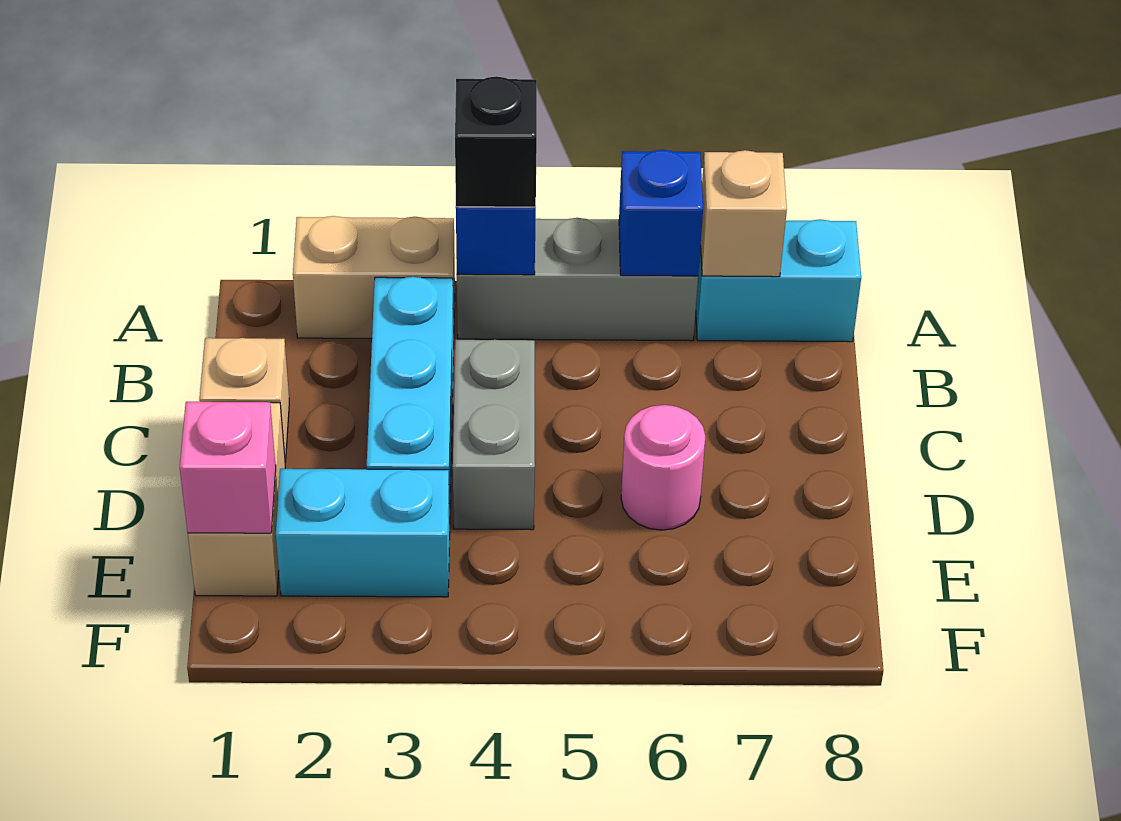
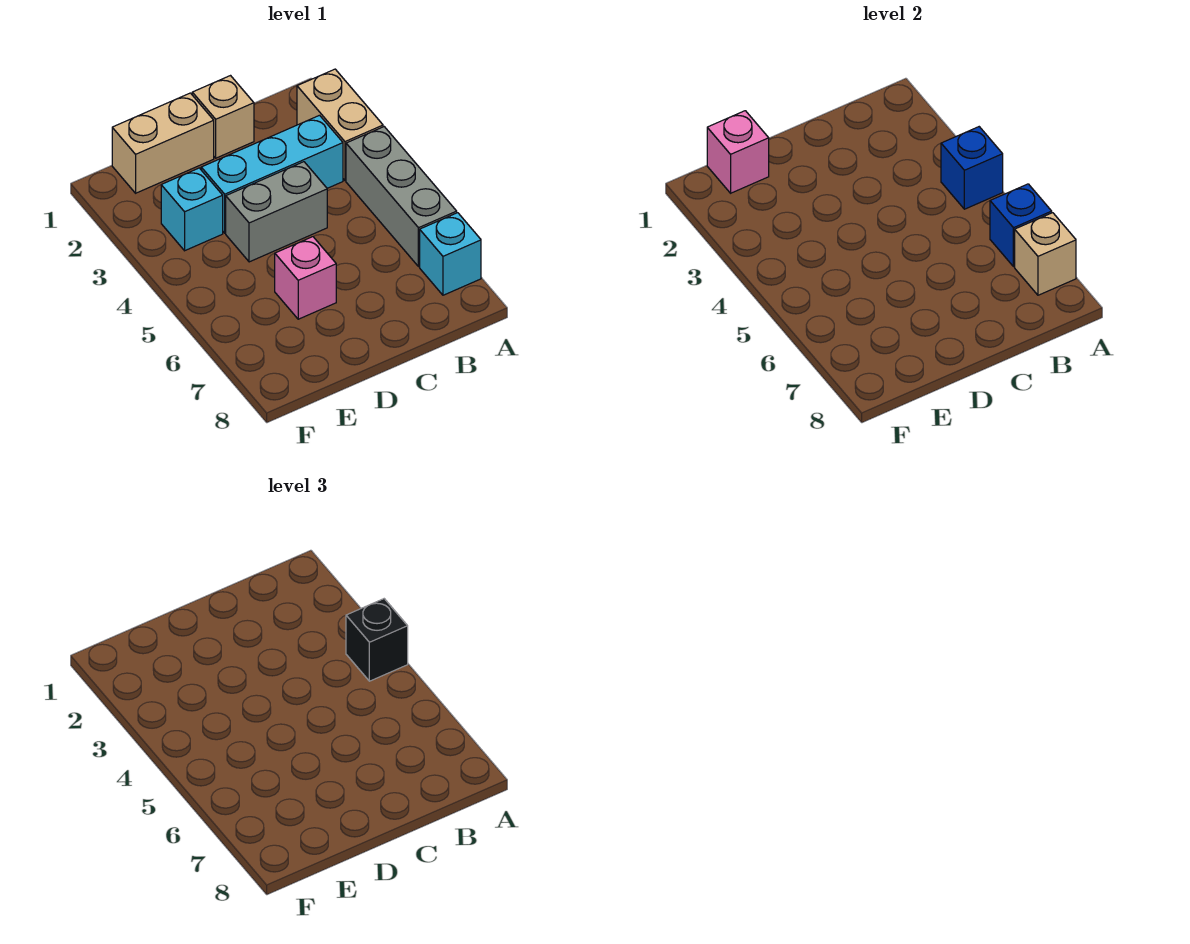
cyan brick A7:A8 level 1 -> cyan brick A7 level 1
pink round brick D6 level 1 -> pink brick D6 level 1
cyan brick E2:E3 level 1 -> cyan brick E3 level 1

